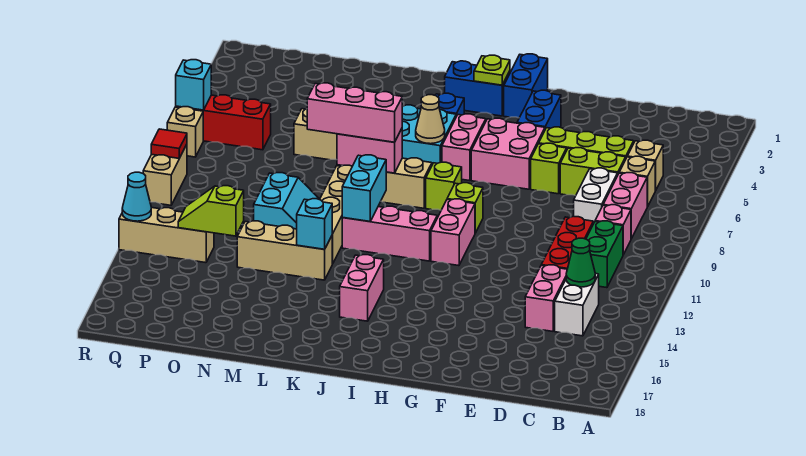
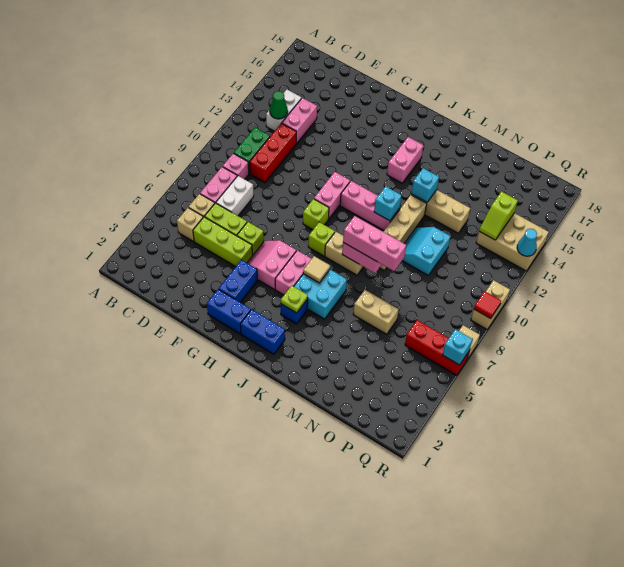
pink brick G5:H6 level 1 -> pink slope G5:H6 level 1 top H
blue brick H1:H2 level 1 -> blue brick G2:H2 level 1
lime plate I2 level 2 -> lime plate J4 level 2
tan cone J6 level 2 -> tan tile J6 level 2
cyan brick K10:K11 level 2 -> cyan brick K11 level 2
lime slope O13:P13 level 2 top O -> lime slope P13:P14 level 2 top 14
tan brick P13:R13 level 1 -> tan brick P13:R14 level 1

